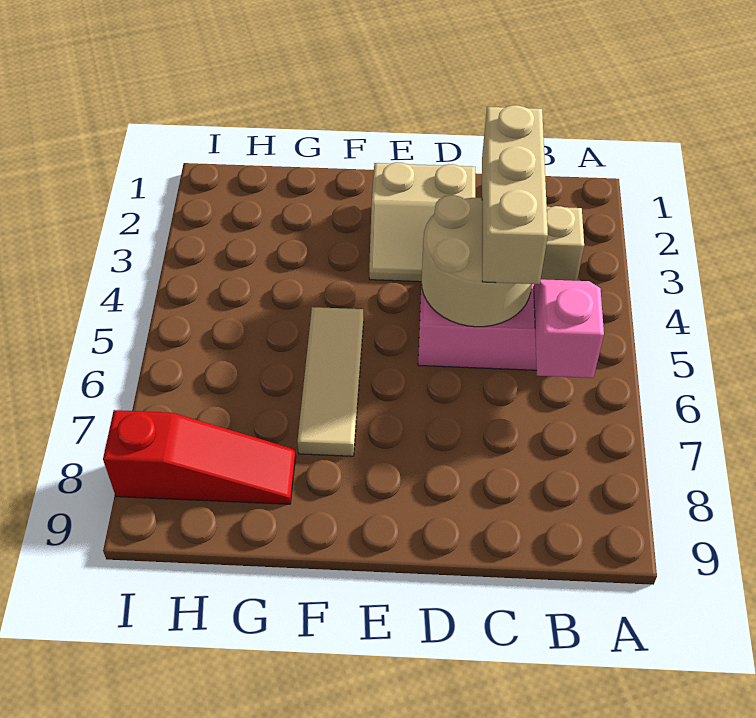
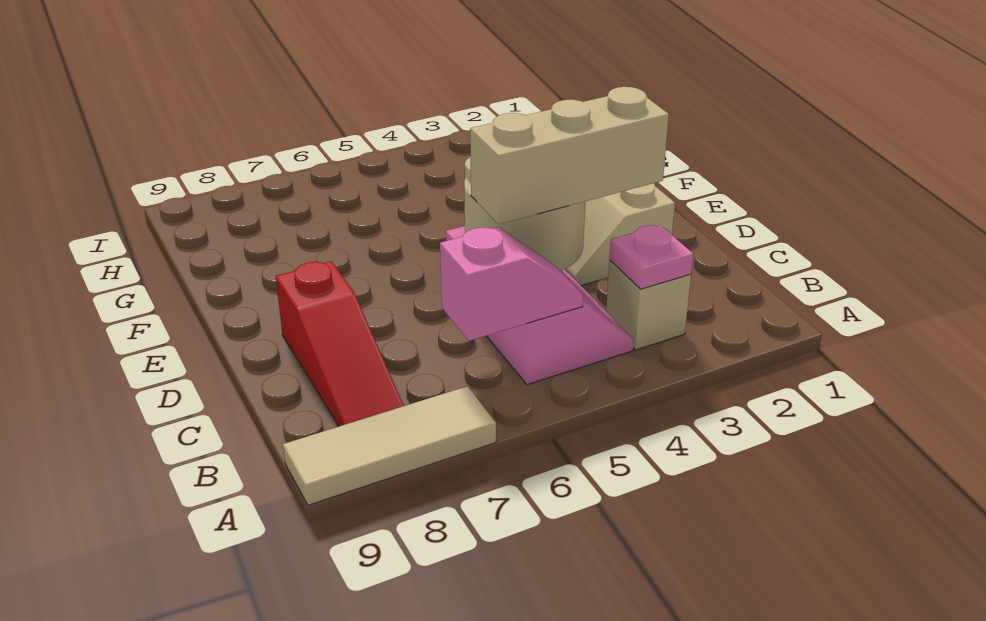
none -> pink plate B3 level 2
tan tile F5:F7 level 1 -> tan tile A7:A9 level 1
red slope G8:I8 level 1 top I -> red slope B8:D8 level 1 top D

